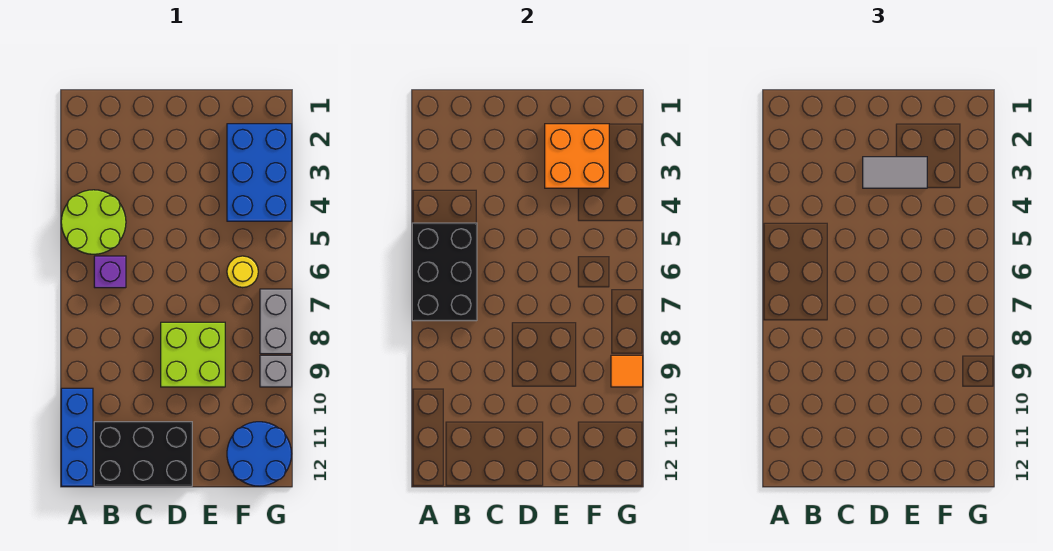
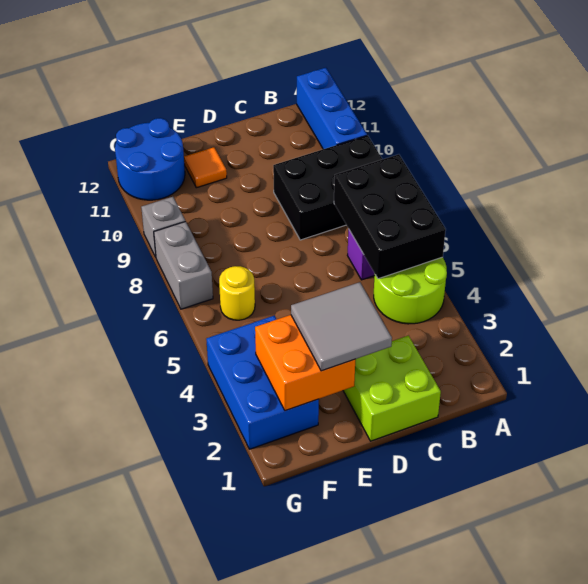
black brick B11:D12 level 1 -> black brick A8:C9 level 1
grey tile D3:E3 level 3 -> grey tile D2:E3 level 3
lime brick D8:E9 level 1 -> lime brick C1:D2 level 1
orange tile G9 level 2 -> orange tile E11 level 1

